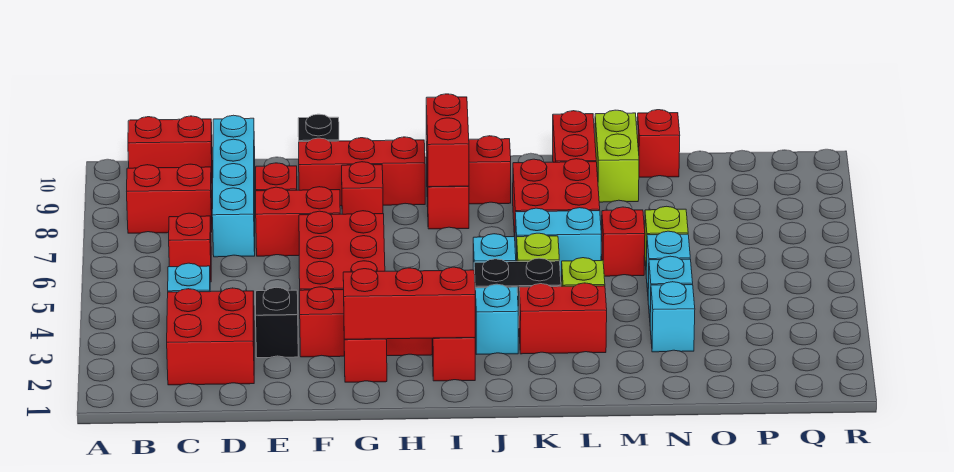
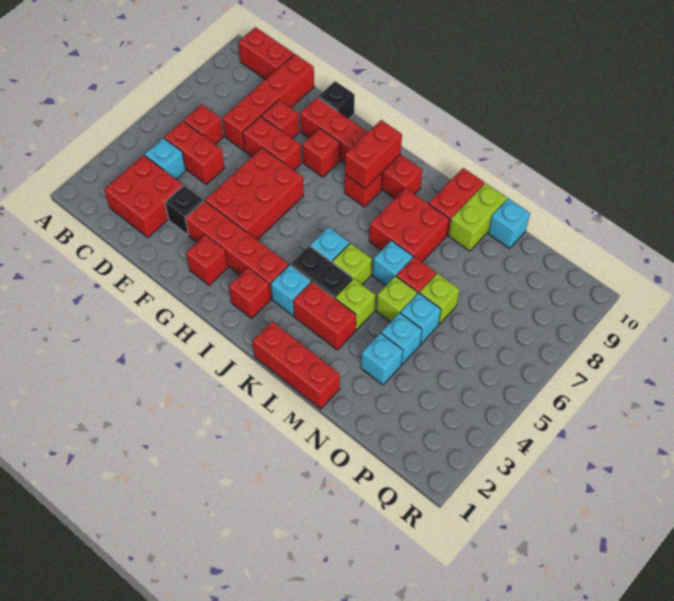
red brick B8:C8 level 1 -> red brick C5:D5 level 1
cyan brick D7:D10 level 1 -> red brick D7:D10 level 1
red brick G2:I2 level 2 -> red brick K1:M1 level 1
cyan brick K6:L6 level 1 -> cyan brick L6 level 1
none -> lime brick M5 level 1
red brick N10 level 1 -> cyan brick N10 level 1

